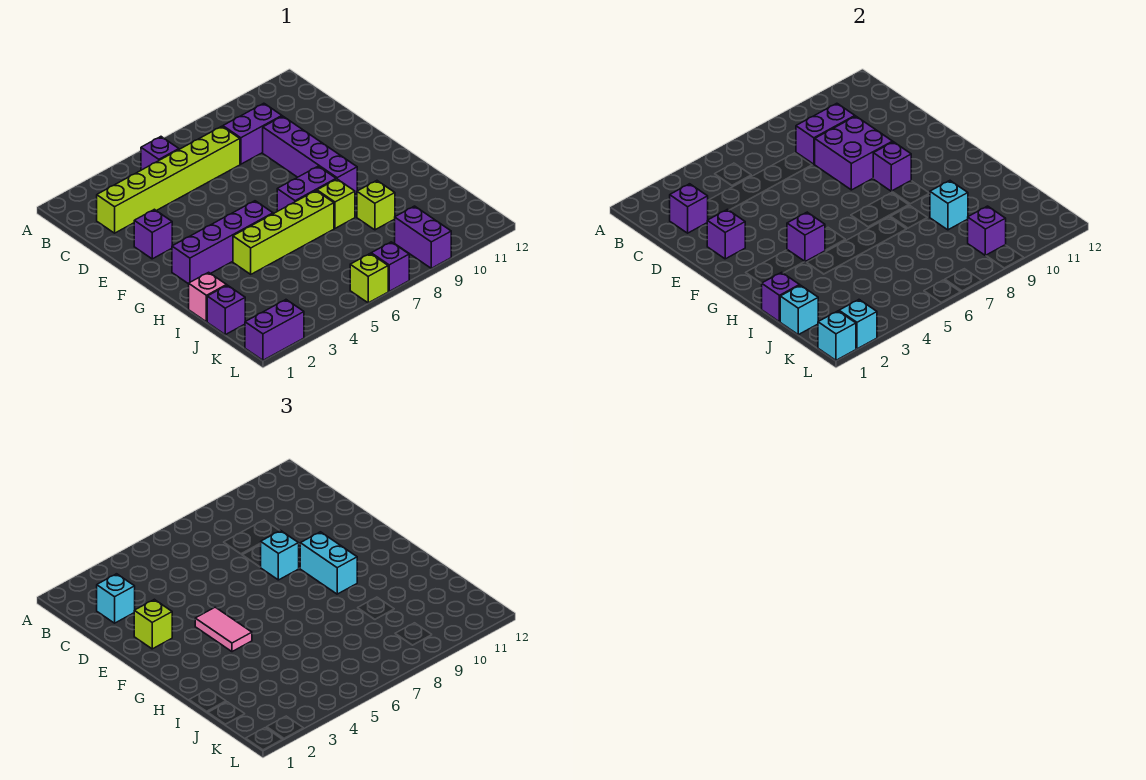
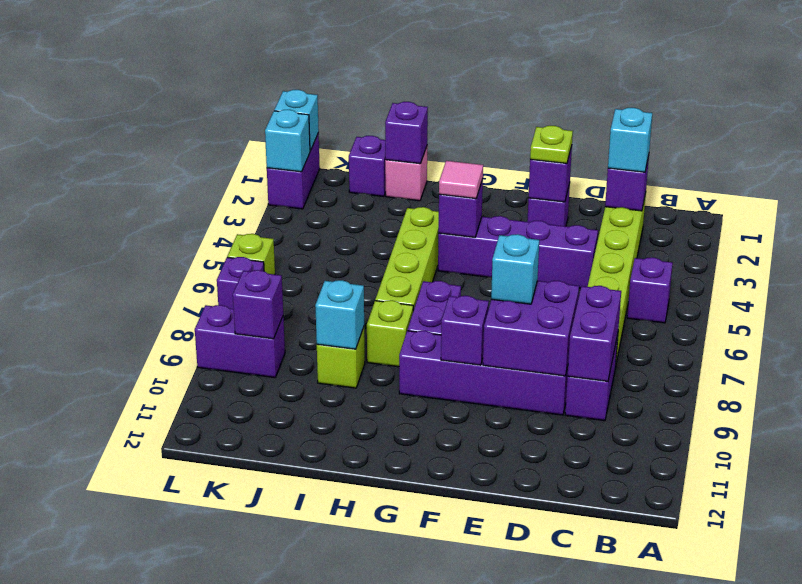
lime brick E2 level 3 -> lime plate E2 level 3
pink tile F4:G4 level 3 -> pink tile G4 level 3
cyan brick F9:G9 level 3 -> none
purple brick G2:G5 level 1 -> purple brick D4:G4 level 1
cyan brick J1 level 2 -> none

